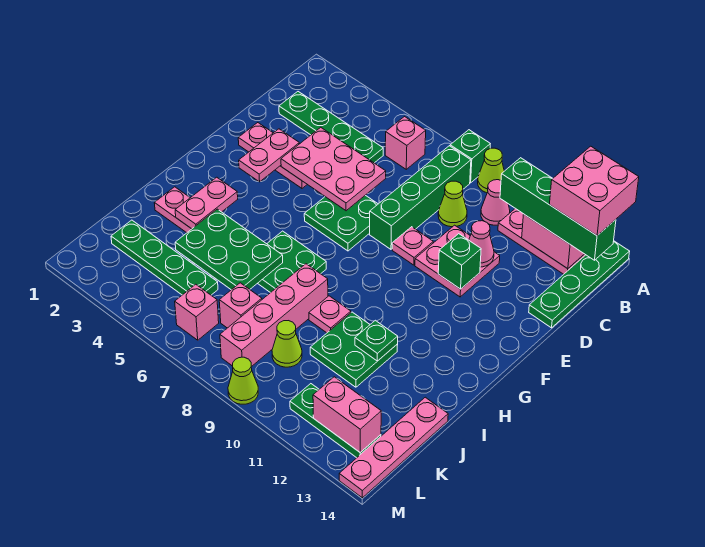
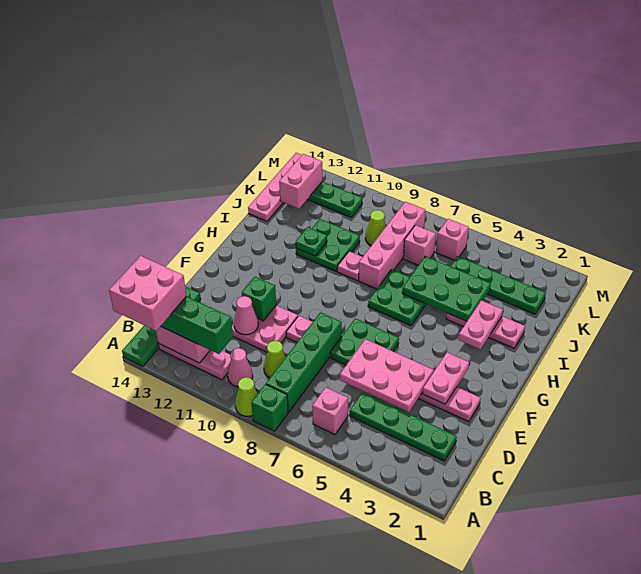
pink brick L12:L13 level 2 -> pink brick K13:L13 level 2
lime cone M9 level 1 -> none

